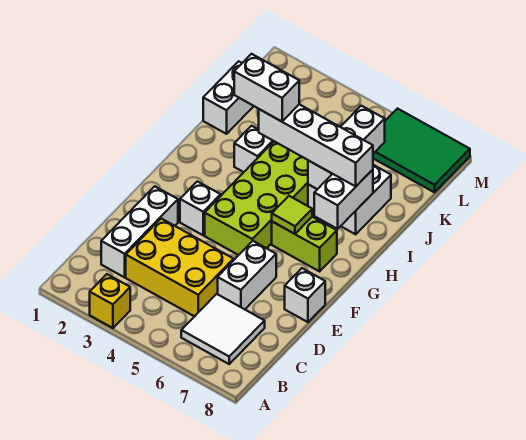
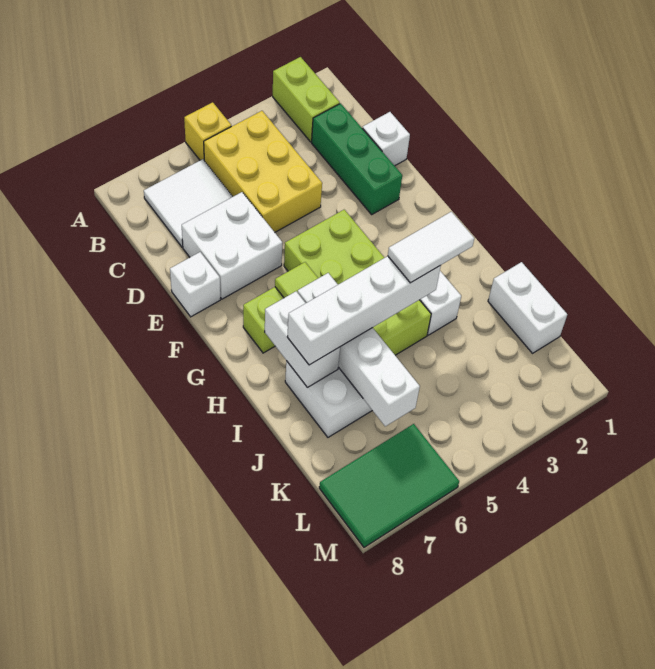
none -> lime brick A2:B2 level 1
yellow brick A3 level 1 -> yellow brick A5 level 1
white brick C2:E2 level 1 -> green brick C2:E2 level 1
yellow brick C3:D5 level 1 -> yellow brick B4:D5 level 1
white brick D6:E6 level 1 -> white brick D6:E7 level 1
white brick F3 level 1 -> white brick D1 level 1
white brick I3:I4 level 4 -> white tile I3:I4 level 4
white brick I6:K6 level 2 -> white brick H6:K6 level 2

